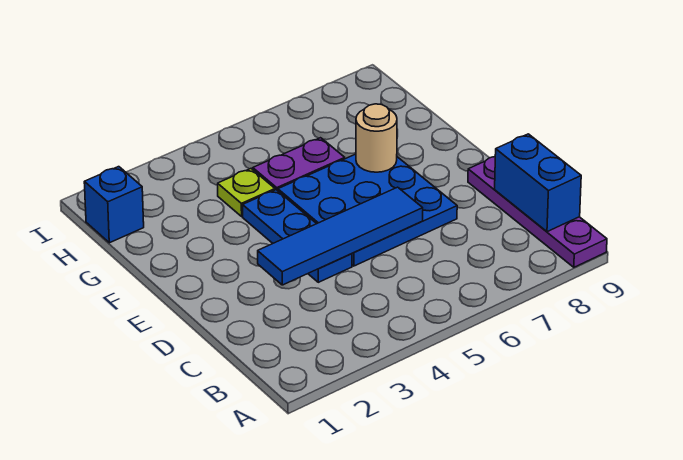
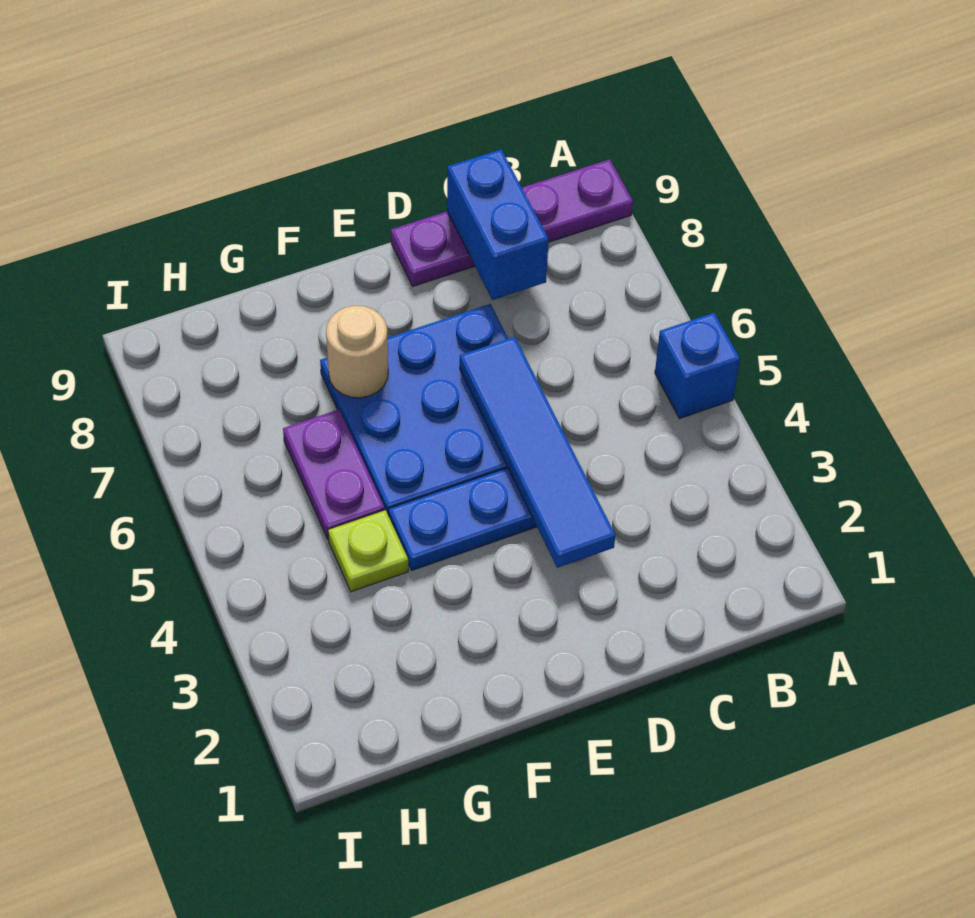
blue brick B9:C9 level 2 -> blue brick C8:C9 level 2
blue brick H1 level 1 -> blue brick A5 level 1

